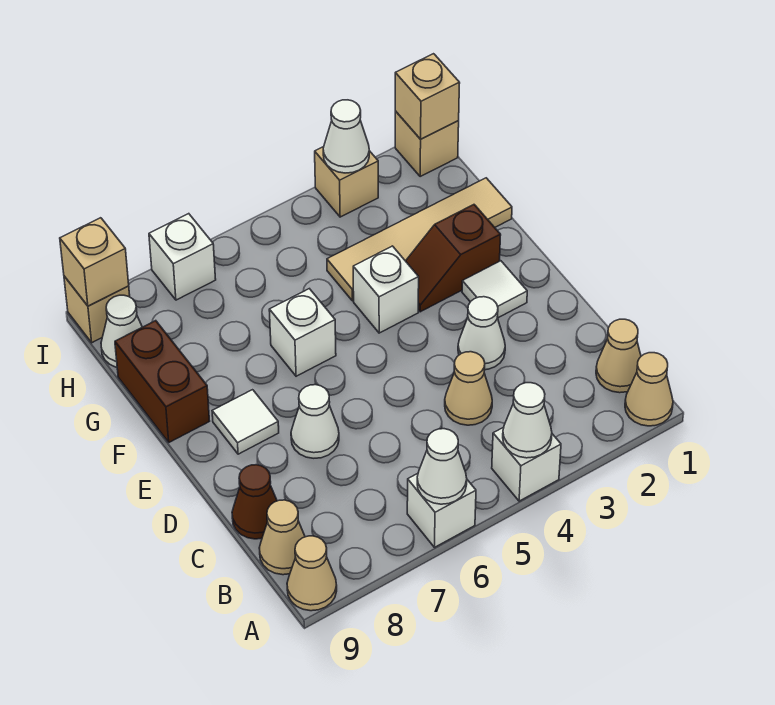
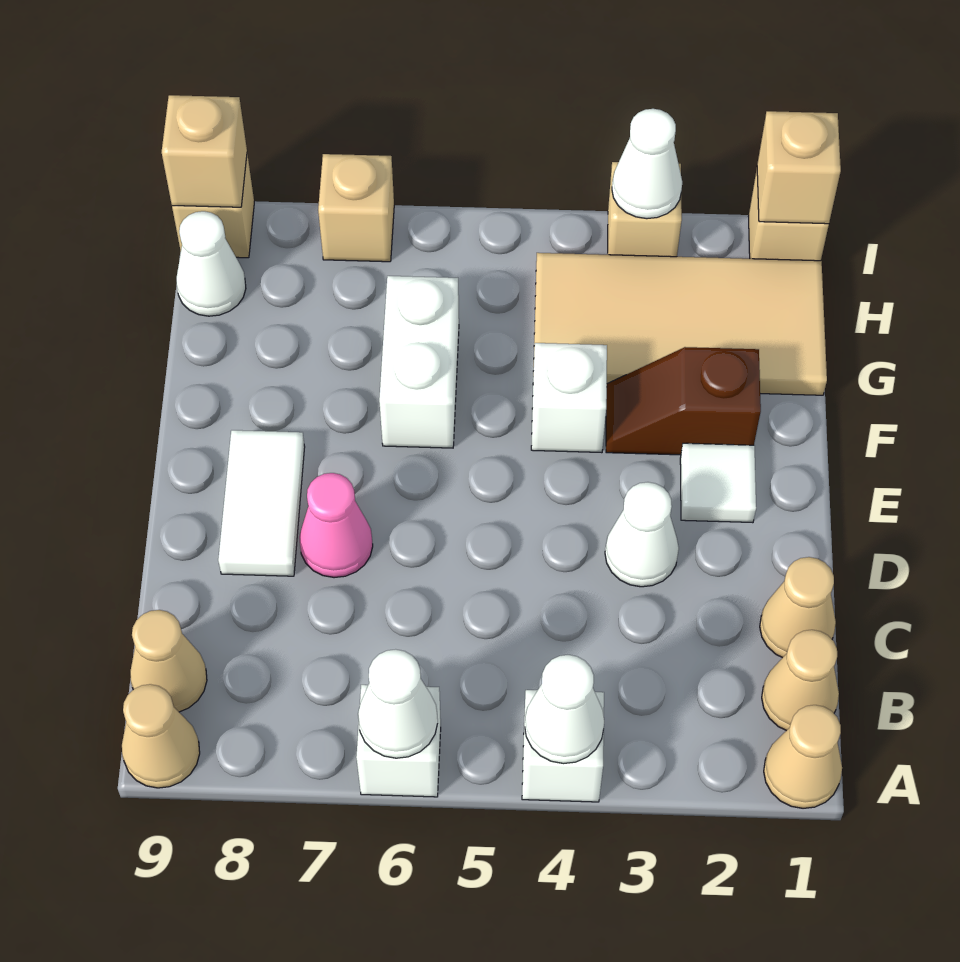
tan cone C4 level 1 -> tan cone C1 level 1
brown cone C9 level 1 -> none
white cone D7 level 1 -> pink cone D7 level 1
white tile E8 level 1 -> white tile D8:E8 level 1
white brick F6 level 1 -> white brick F6:G6 level 1
brown brick F9:G9 level 1 -> none
tan tile G1:G4 level 1 -> tan tile G1:H4 level 1
white brick I7 level 1 -> tan brick I7 level 1

